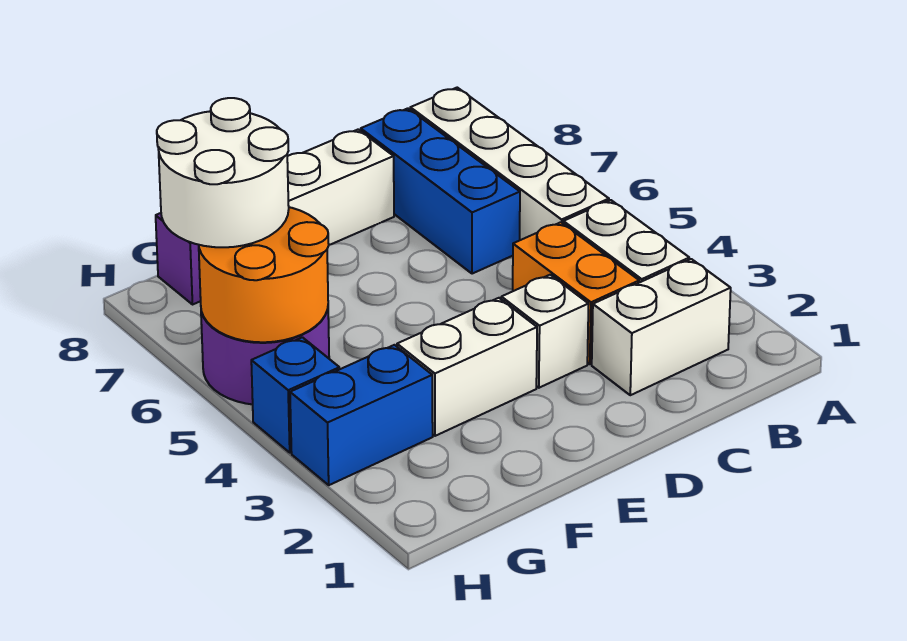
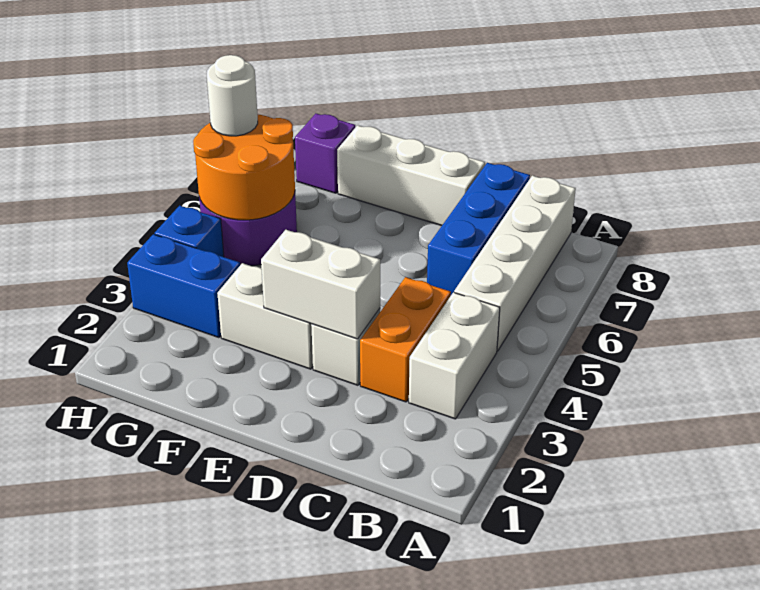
white brick B2:C2 level 1 -> white brick D3:E3 level 2
white round brick G6:H7 level 3 -> white round brick H6 level 3

